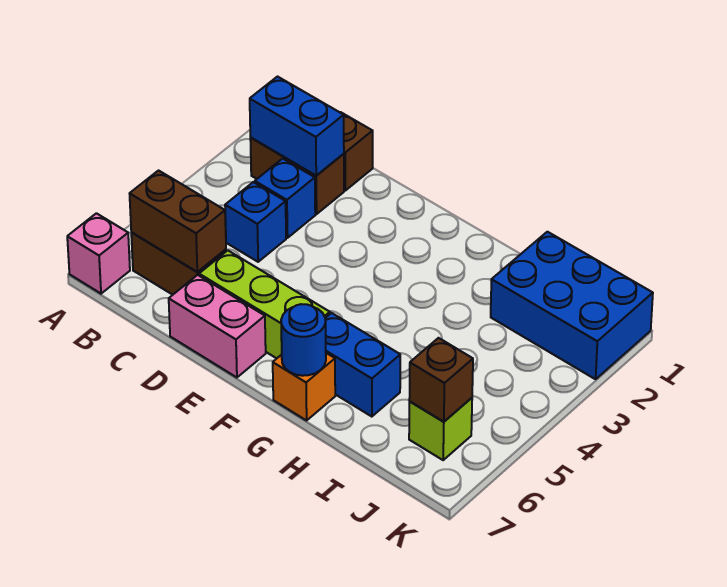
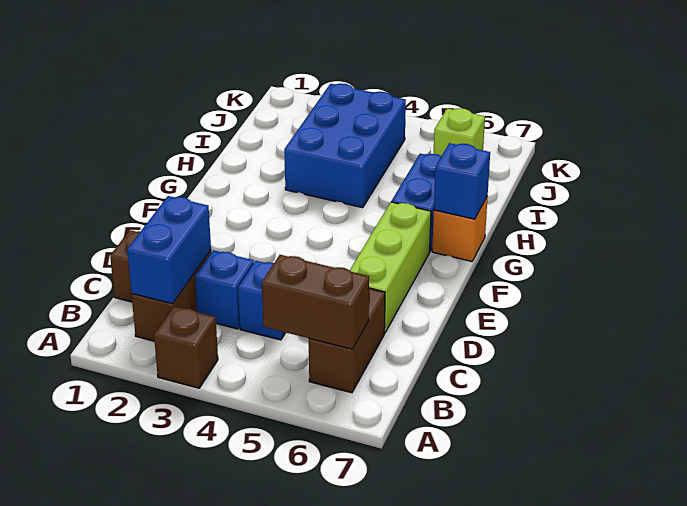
pink brick A7 level 1 -> none
brown brick B6:C6 level 2 -> brown brick B5:B6 level 2
pink brick D7:E7 level 1 -> none
blue round brick G7 level 2 -> blue brick G7 level 2
blue brick I1:K2 level 1 -> blue brick H3:J4 level 1
brown brick J6 level 2 -> brown brick A3 level 1

